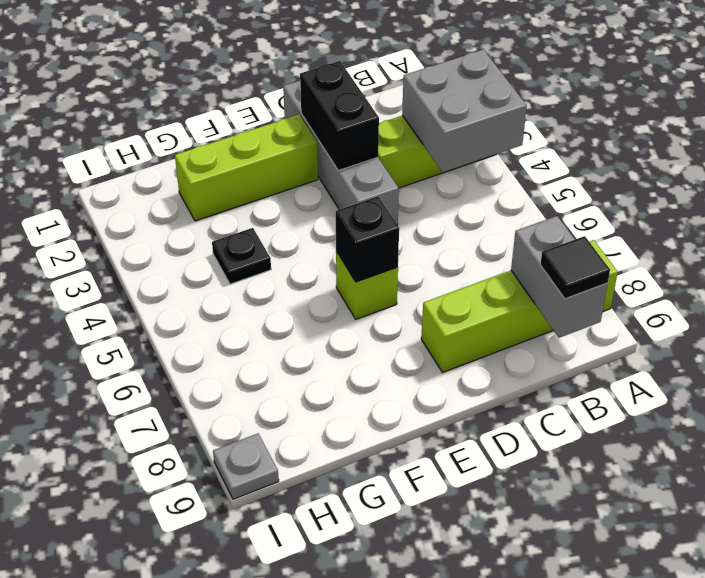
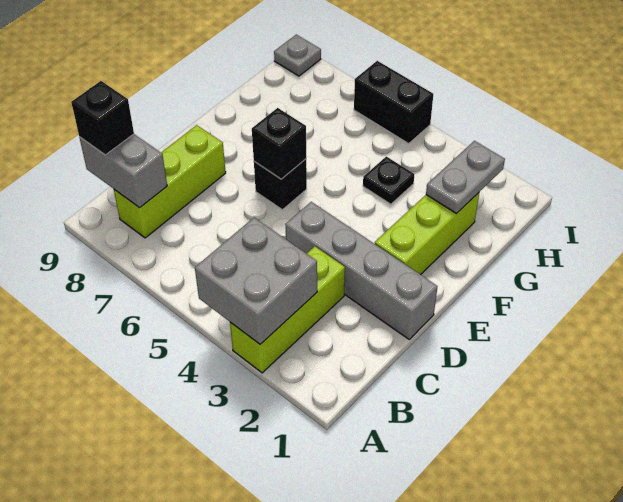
lime brick A8:D8 level 1 -> lime brick B8:D8 level 1
black tile B9 level 3 -> black brick B9 level 3
black brick D2:D3 level 2 -> black brick I5:I6 level 1
lime brick E6 level 1 -> black brick E6 level 1
none -> grey plate G2:H2 level 2

